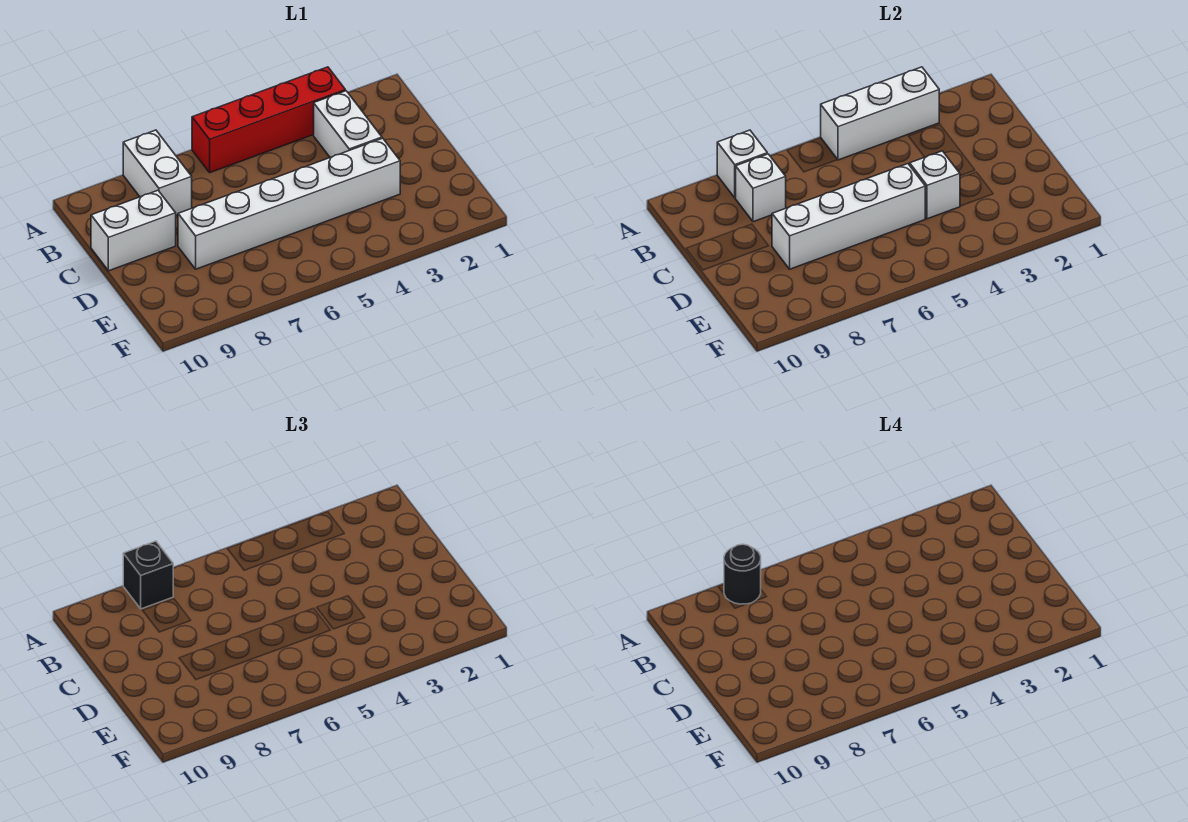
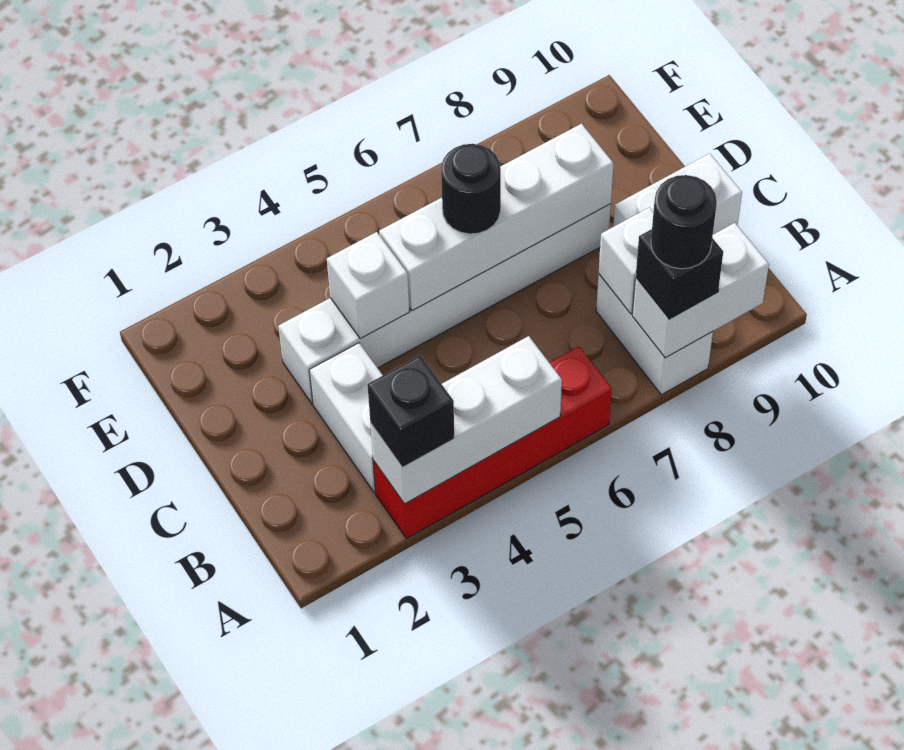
none -> black brick A3 level 3
white brick A8 level 2 -> white brick A8:A9 level 2
none -> black round brick D6 level 3

